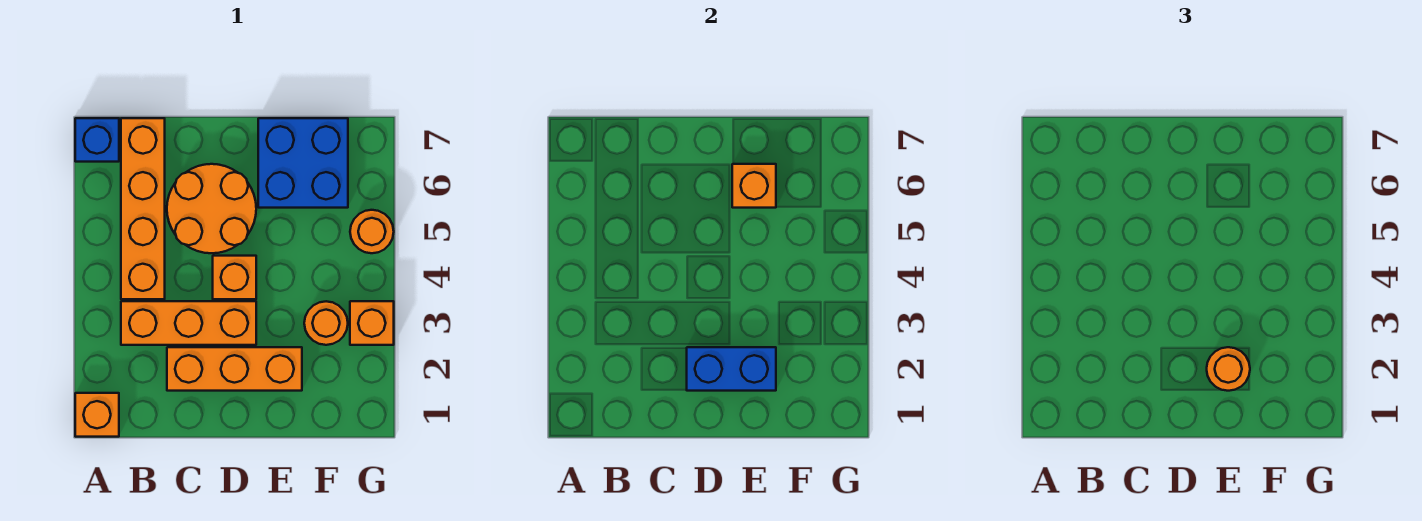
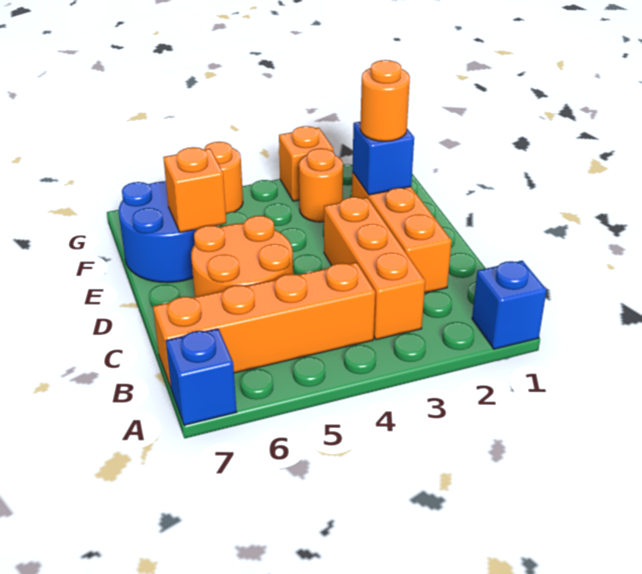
orange brick A1 level 1 -> blue brick A1 level 1
blue brick D2:E2 level 2 -> blue brick E2 level 2
orange brick D4 level 1 -> none
blue brick E6:F7 level 1 -> blue round brick E6:F7 level 1

